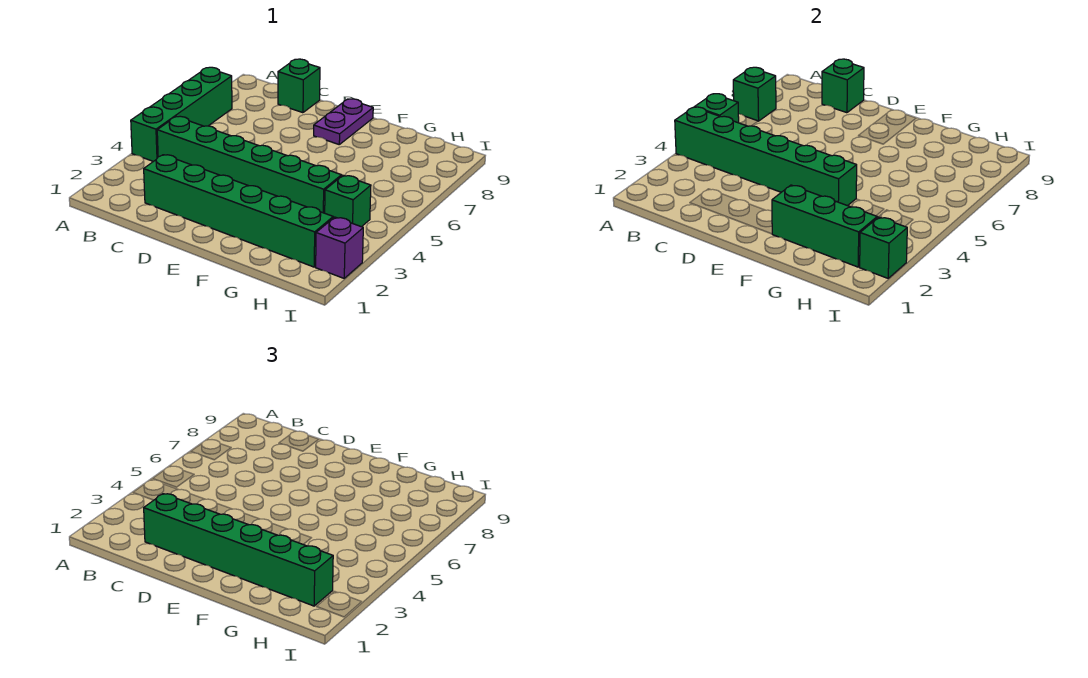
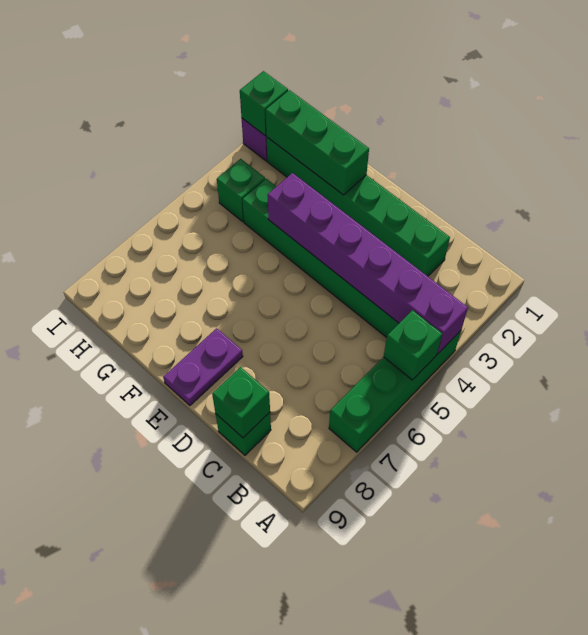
green brick A4:F4 level 2 -> purple brick A4:F4 level 2
green brick A7 level 2 -> none
green brick C2:H2 level 3 -> none

